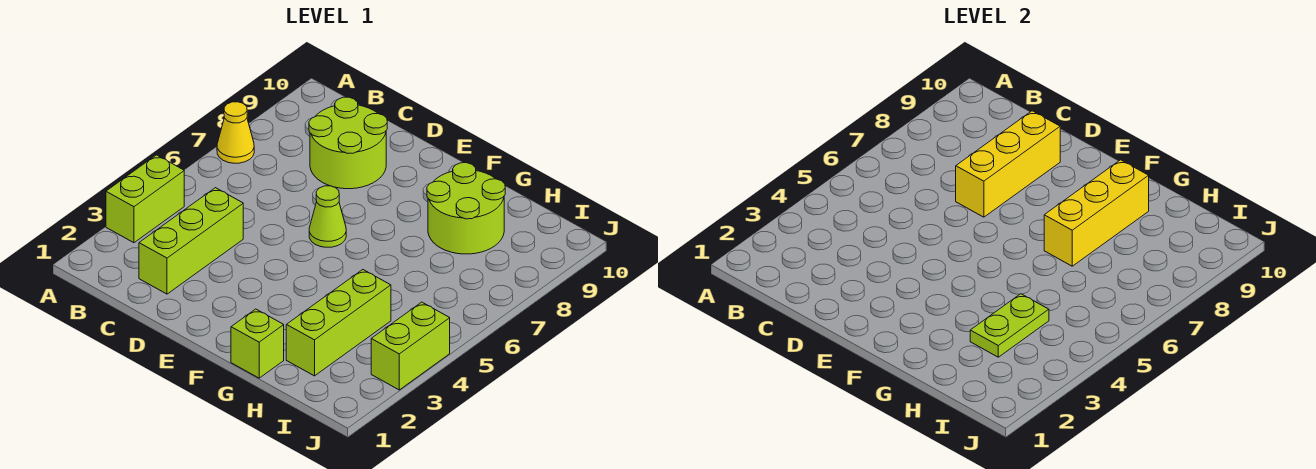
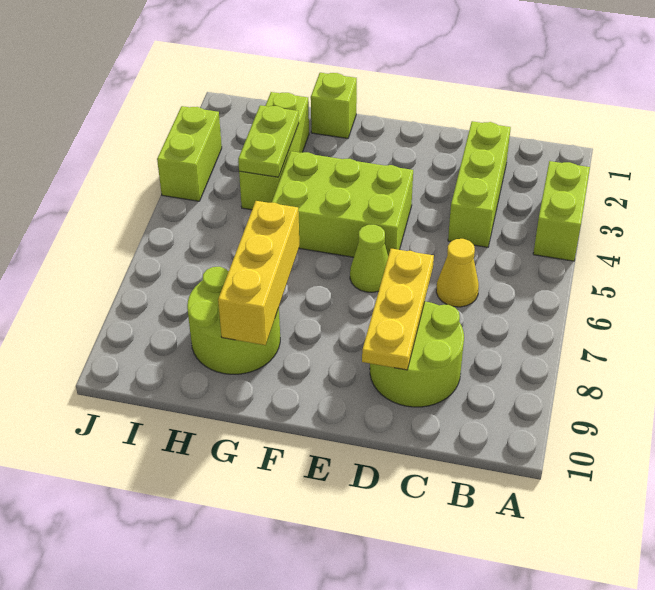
yellow cone A7 level 1 -> yellow cone C6 level 1
yellow brick D7:D9 level 2 -> yellow plate D7:D9 level 2
none -> lime brick E4:G5 level 1

